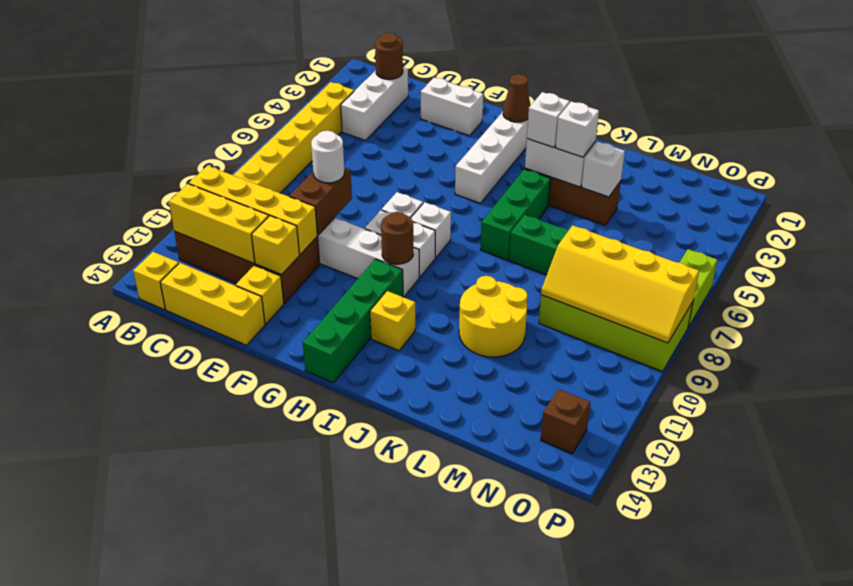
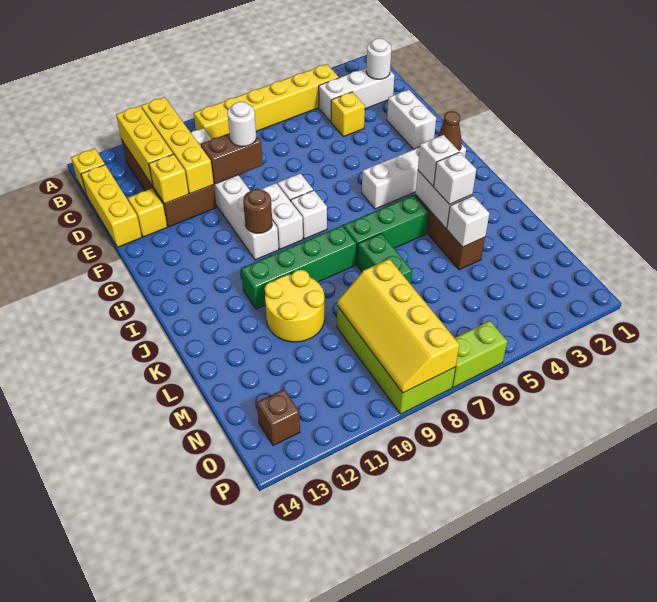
brown round brick C2 level 2 -> white round brick C2 level 2
green brick H11:H14 level 1 -> green brick J8:J11 level 1
yellow brick I12 level 1 -> yellow brick D4 level 1

